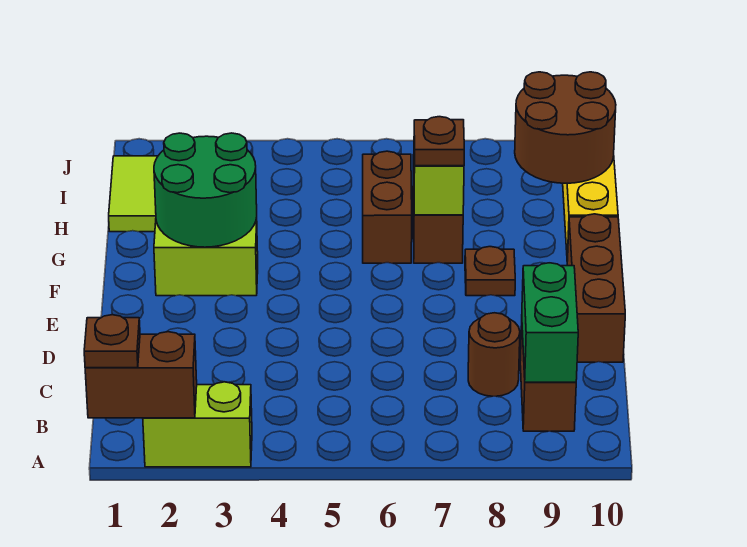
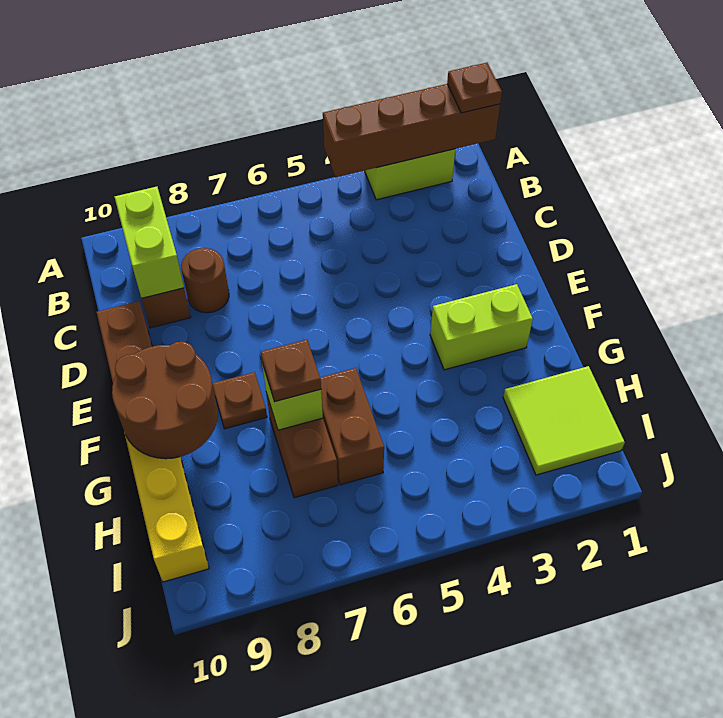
brown brick A1:A2 level 2 -> brown brick A1:A4 level 2
green brick B9:C9 level 2 -> lime brick B9:C9 level 2
green round brick F2:G3 level 2 -> none
brown round brick H9:I10 level 2 -> brown round brick F9:G10 level 2

